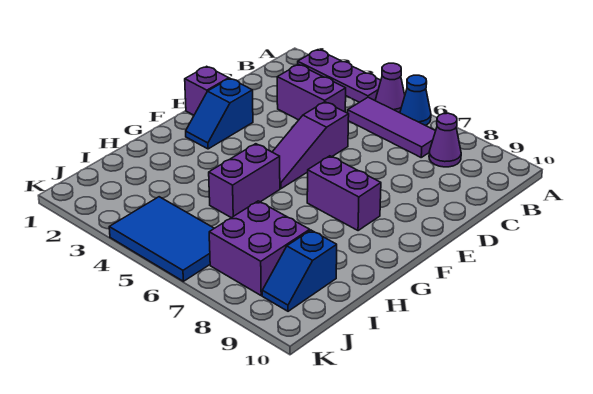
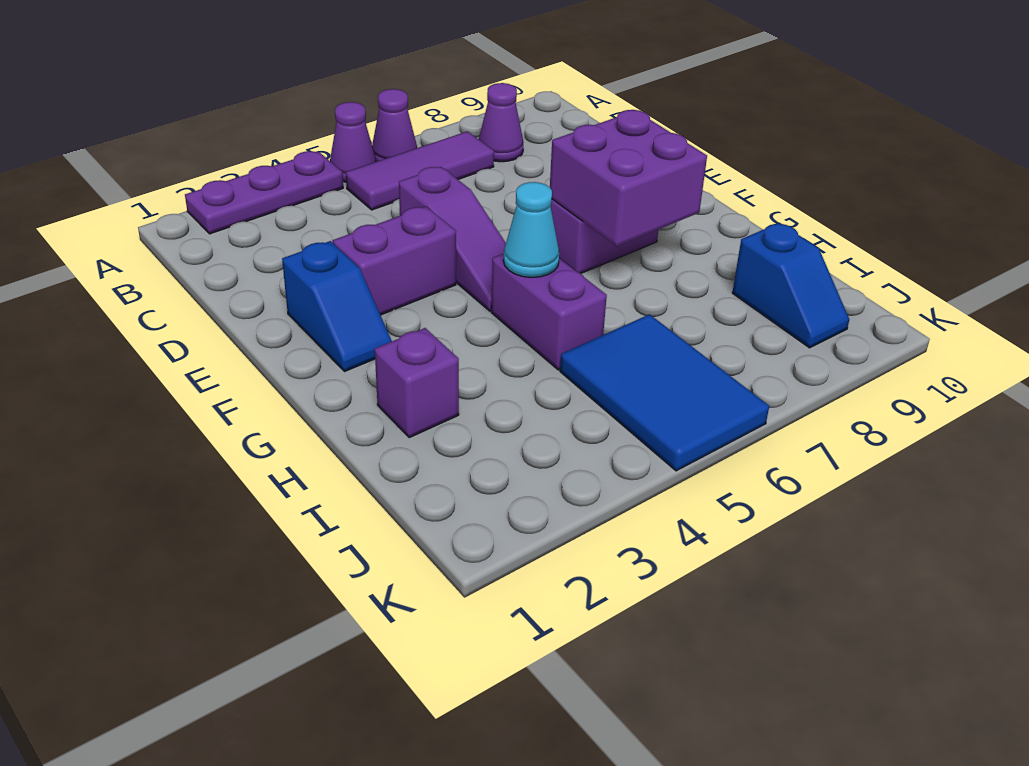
blue cone A6 level 1 -> purple cone A6 level 1
purple brick C3:C4 level 1 -> purple brick E3:E4 level 1
purple brick E1 level 1 -> purple brick H2 level 1
none -> cyan cone G5 level 2
purple brick I7:J8 level 1 -> purple brick F7:G8 level 2
blue tile J4:K6 level 1 -> blue tile I5:K6 level 1

